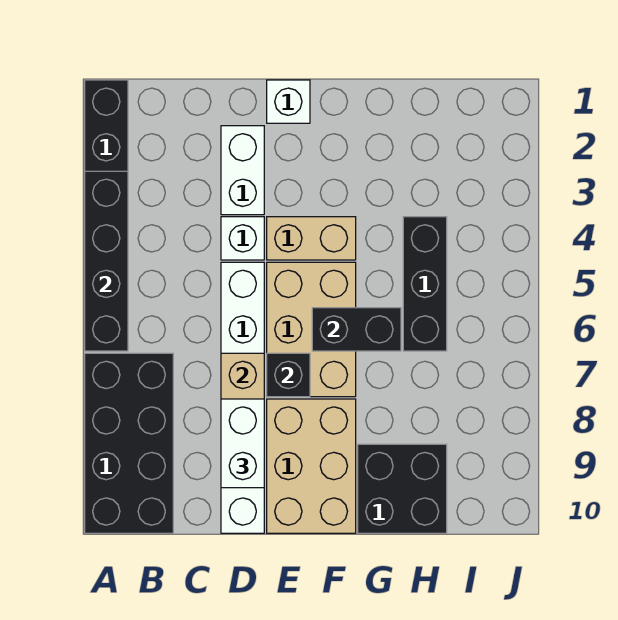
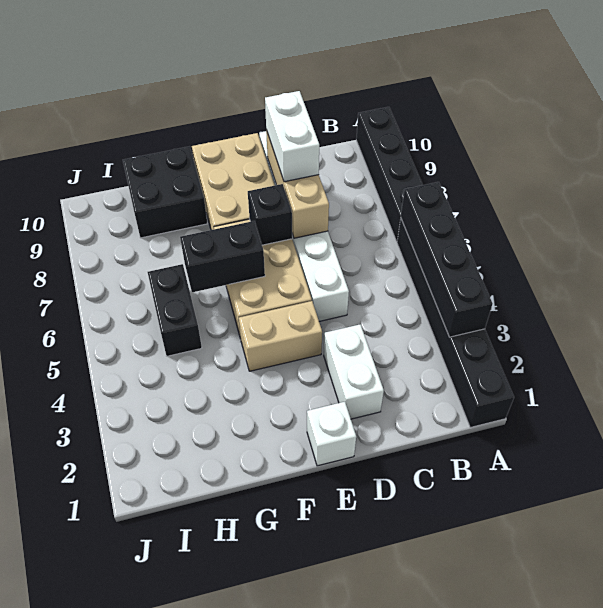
black brick A7:B10 level 1 -> black brick A7:A10 level 1
white brick D4 level 1 -> none
black brick H4:H6 level 1 -> black brick H5:H6 level 1

